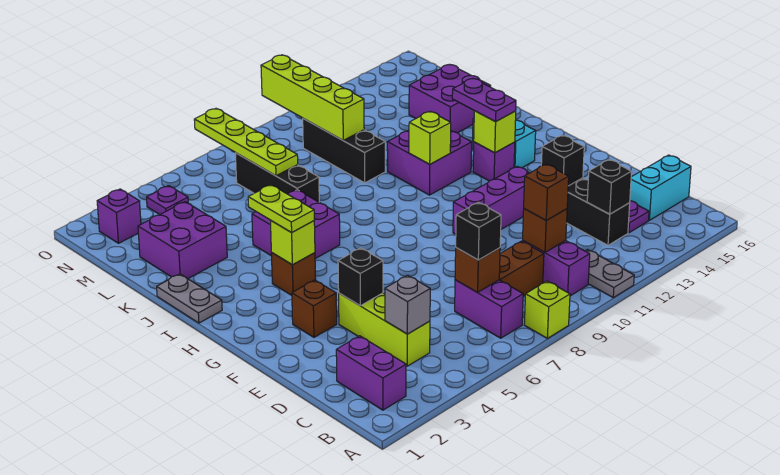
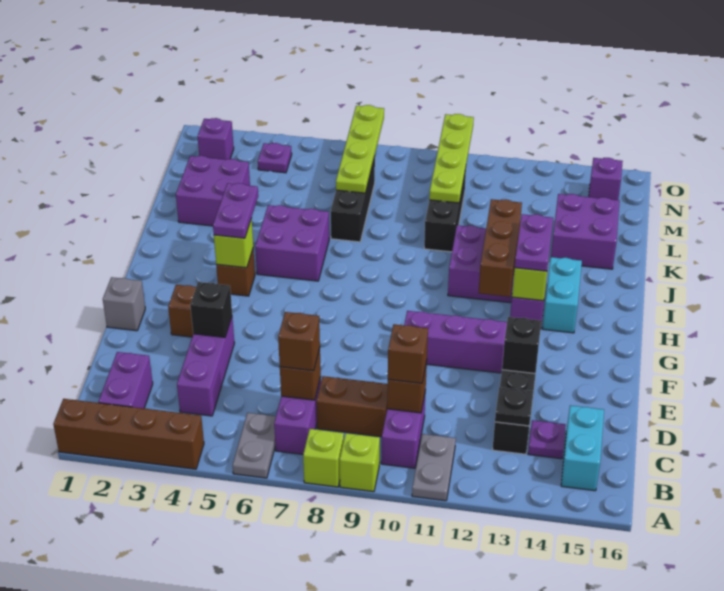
none -> brown brick A1:A4 level 1
lime brick C4:E4 level 1 -> purple brick C4:E4 level 1
grey brick C4 level 2 -> grey brick F1 level 1
black brick C7 level 3 -> brown brick C7 level 3
black brick C13 level 2 -> black plate C13 level 2
cyan brick C15:C16 level 1 -> cyan brick B15:C15 level 1
lime plate H4:I4 level 3 -> purple plate H4:I4 level 3
none -> brown brick H12:J12 level 2
grey plate I1:J1 level 1 -> grey plate A6:B6 level 1
lime brick I11 level 2 -> lime brick A9 level 1
lime brick L10:O10 level 2 -> lime plate L10:O10 level 2
none -> purple brick N15 level 1

